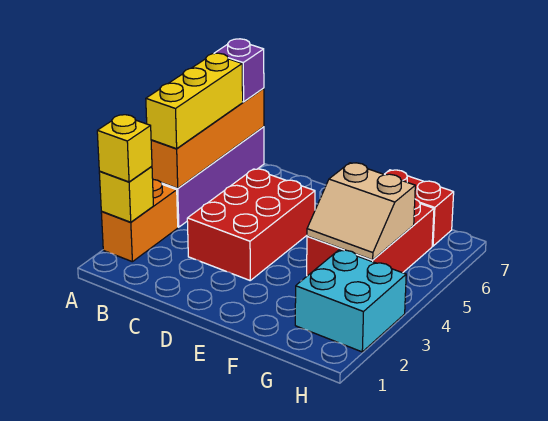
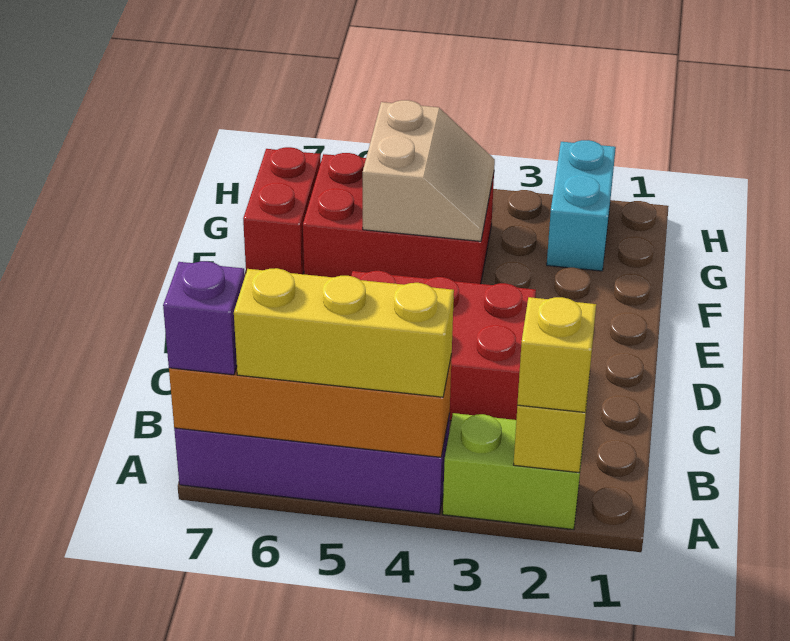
orange brick A2:A3 level 1 -> lime brick A2:A3 level 1
cyan brick G2:H3 level 1 -> cyan brick G2:H2 level 1

